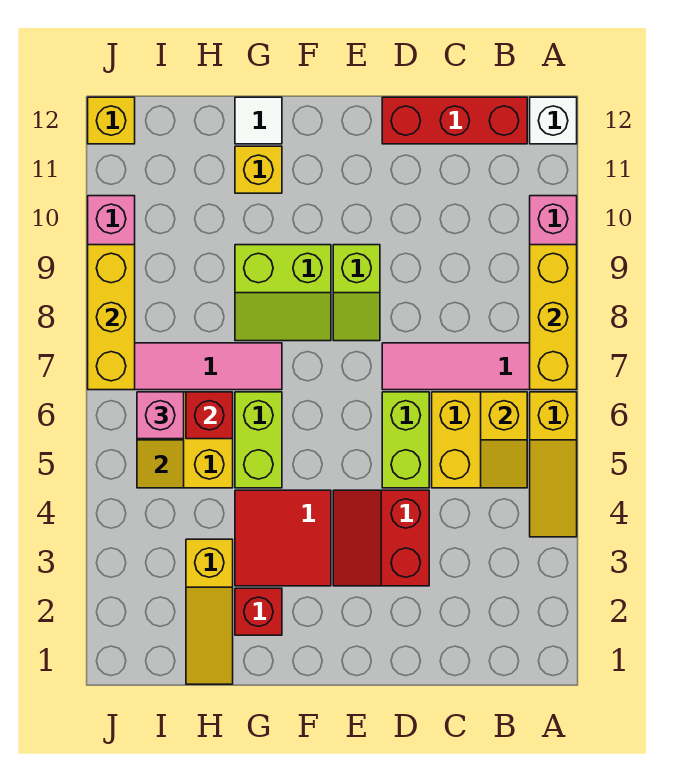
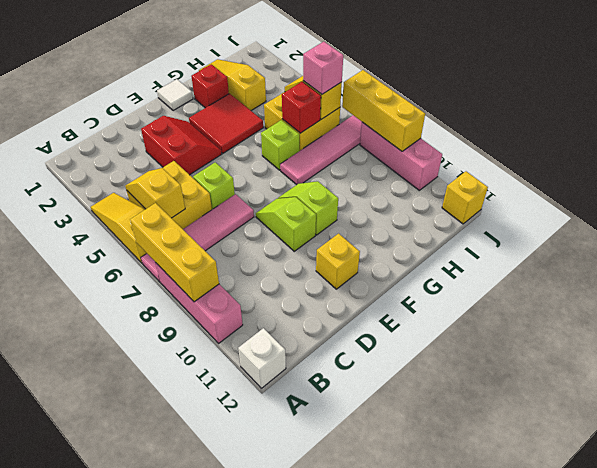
red brick B12:D12 level 1 -> none
lime brick D5:D6 level 1 -> lime brick D6 level 1
lime slope F8:G9 level 1 top 9 -> lime slope F8:F9 level 1 top 9
lime brick G5:G6 level 1 -> lime brick G6 level 1
yellow brick G11 level 1 -> yellow brick E11 level 1
white tile G12 level 1 -> white tile F1 level 1

